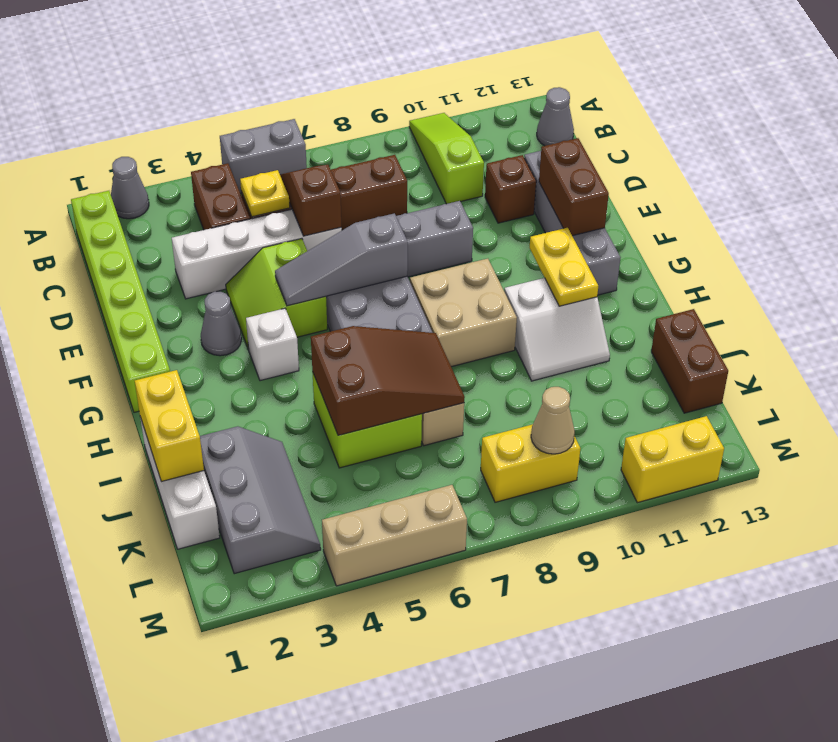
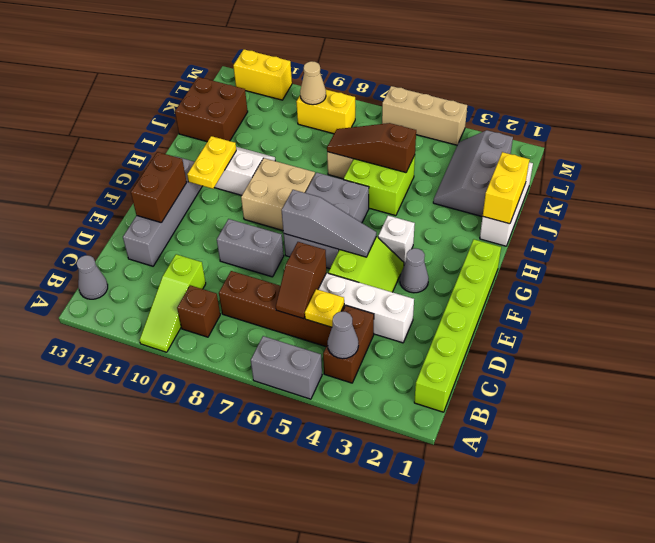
grey cone A2 level 1 -> grey cone B4 level 2
brown brick D11 level 1 -> brown brick B9 level 1
brown slope I5:J7 level 2 top 5 -> brown slope J5:J7 level 2 top 5
brown brick J13:K13 level 1 -> brown brick J12:K13 level 1

